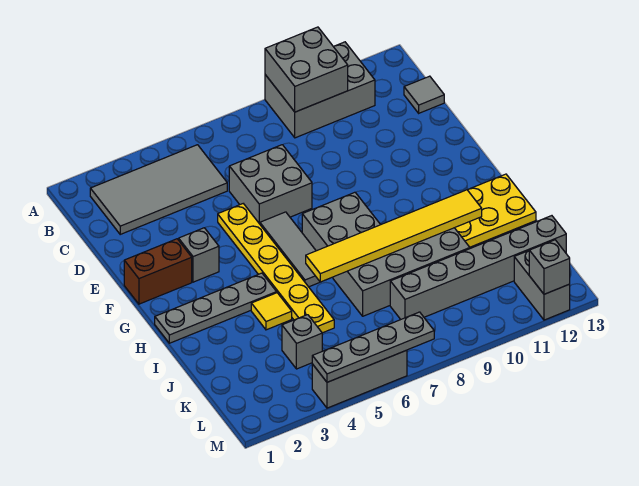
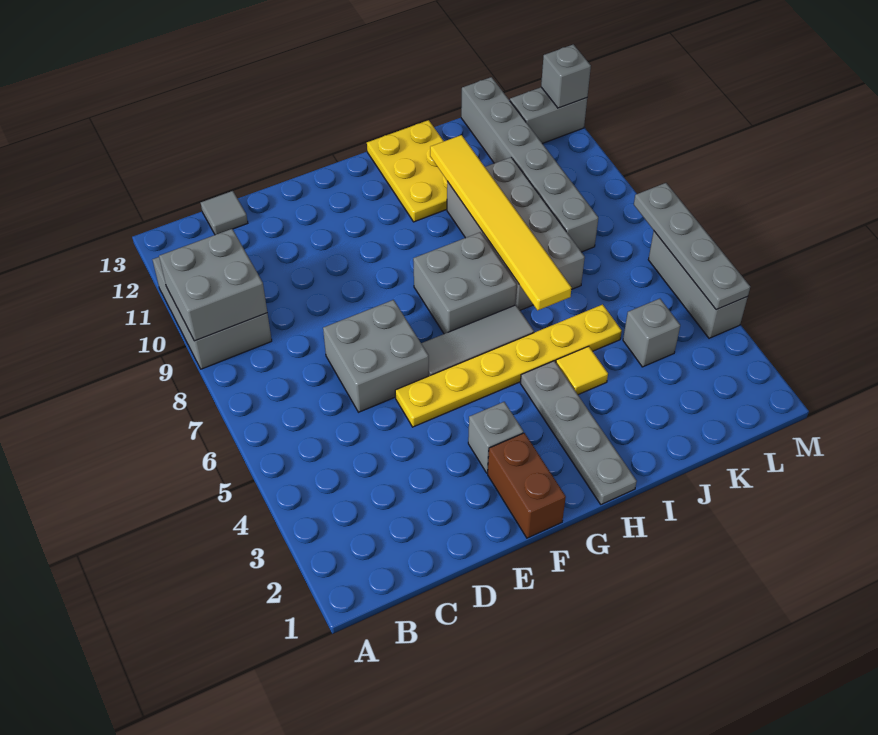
grey tile B2:C5 level 1 -> none

